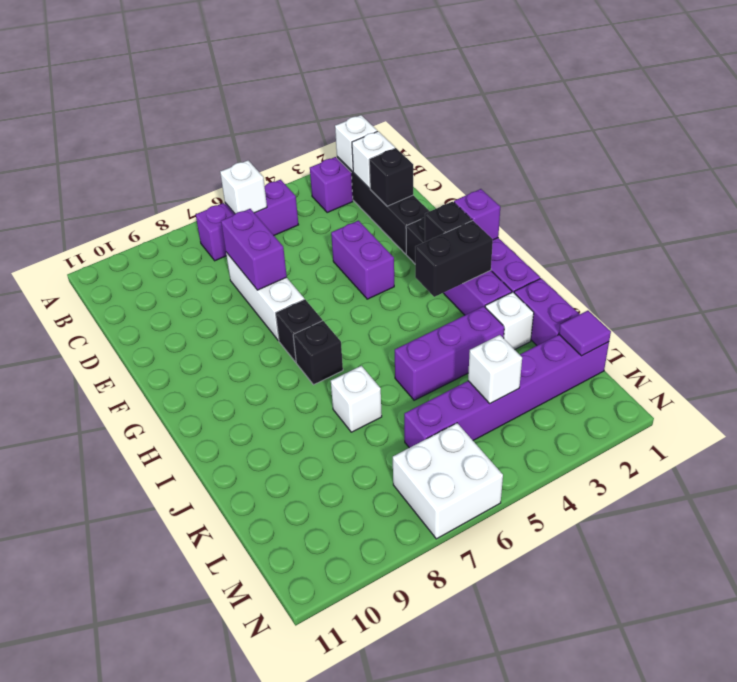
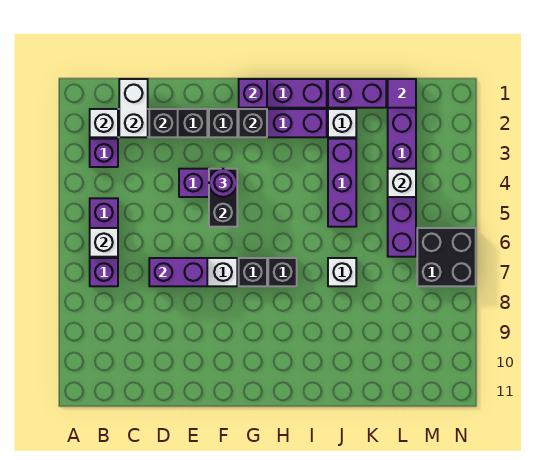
white brick C2 level 2 -> white brick C1:C2 level 2
none -> purple round brick F4 level 3
black brick H2:H3 level 2 -> black brick F4:F5 level 2
white brick M6:N7 level 1 -> black brick M6:N7 level 1

